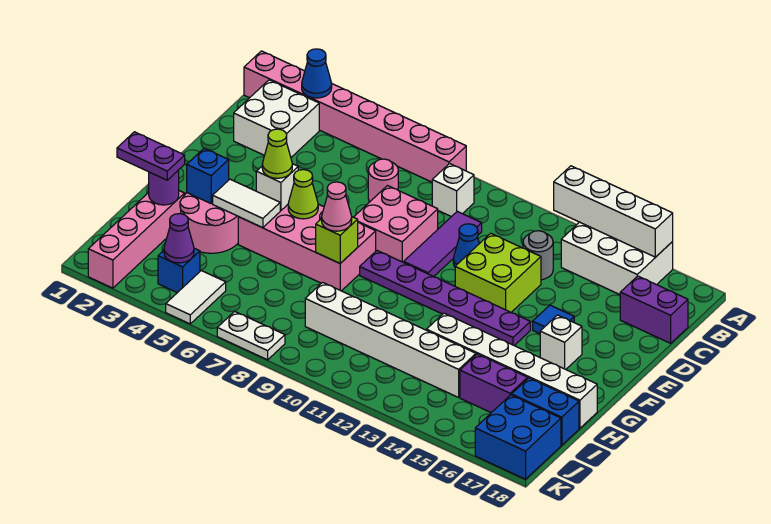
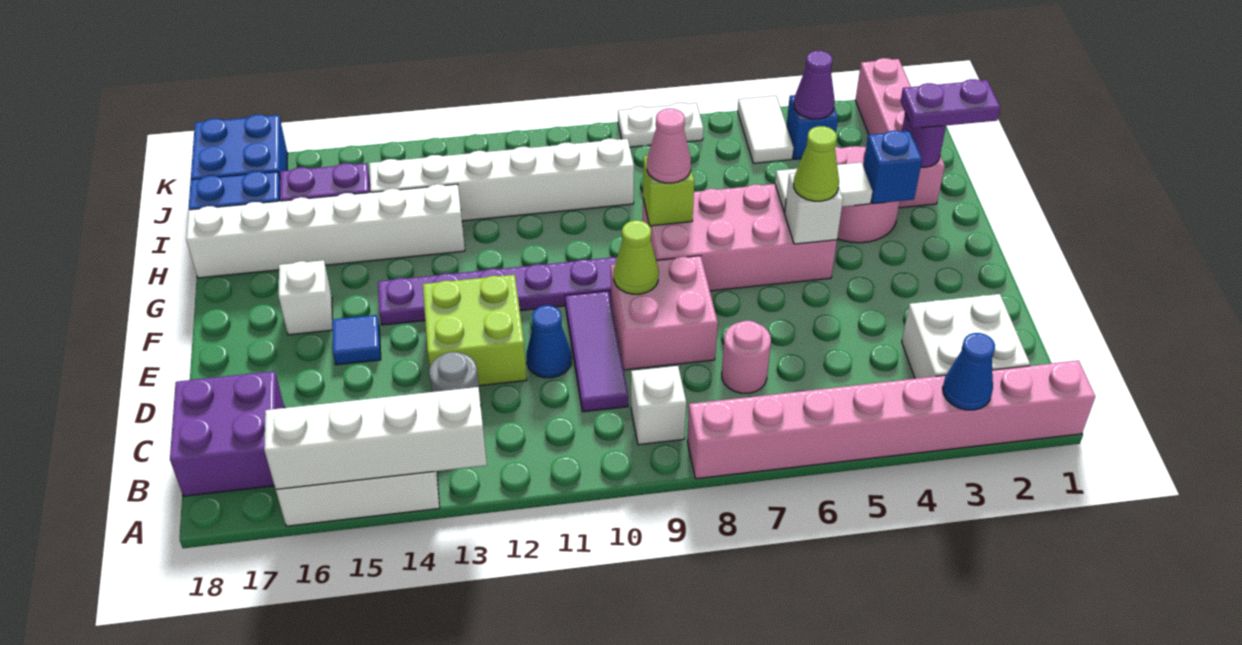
purple brick C17:C18 level 1 -> purple brick B17:C18 level 1
lime cone F6 level 2 -> lime cone E9 level 2

